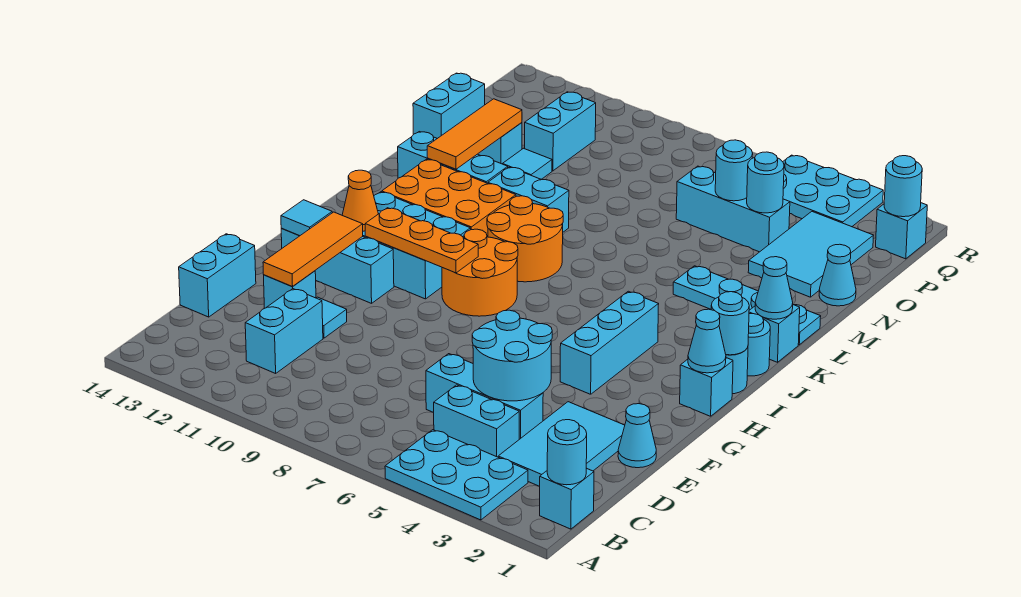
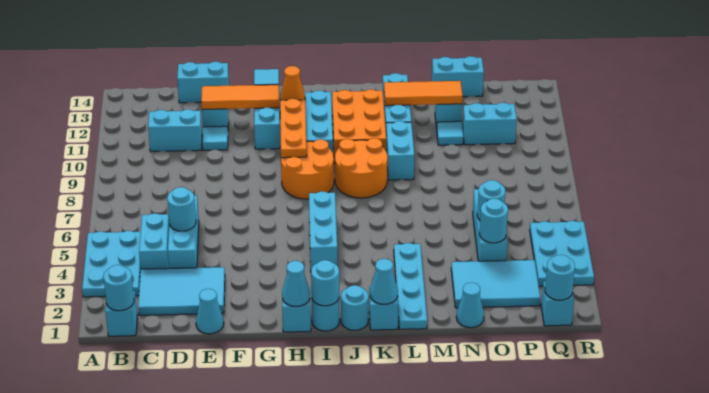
cyan round brick D4:E5 level 2 -> cyan round brick D5 level 2
cyan brick G4:I4 level 1 -> cyan brick I4:I6 level 1

